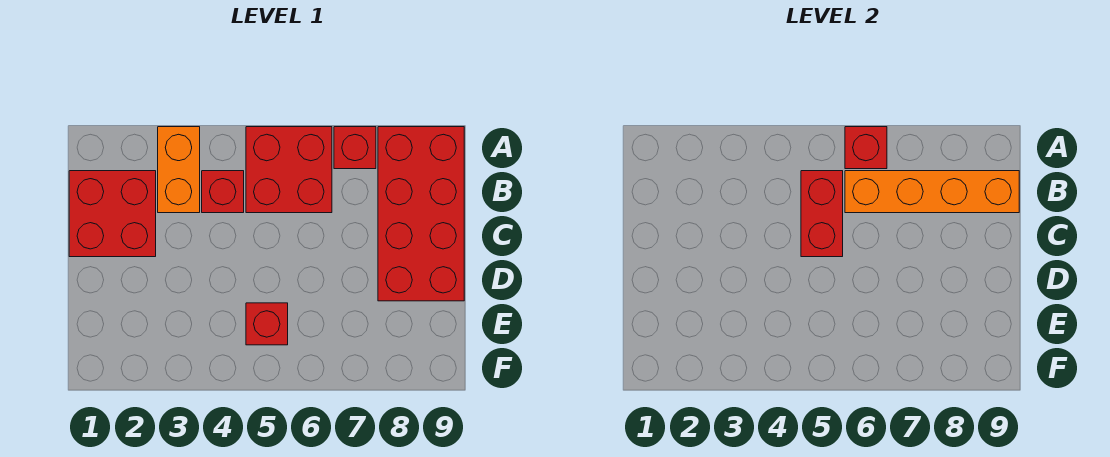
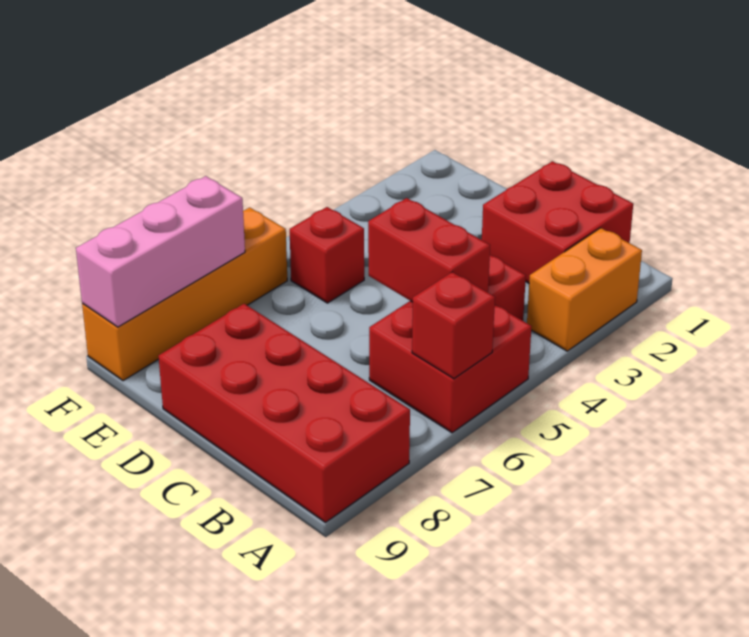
orange brick A3:B3 level 1 -> orange brick A2:A3 level 1
red brick A7 level 1 -> none
orange brick B6:B9 level 2 -> orange brick F6:F9 level 1
none -> pink brick F7:F9 level 2

